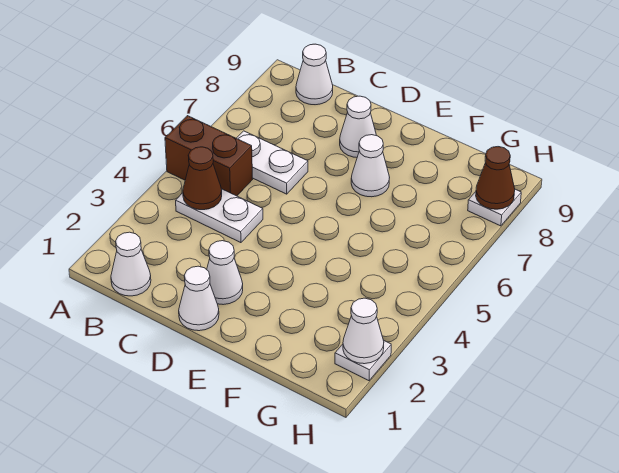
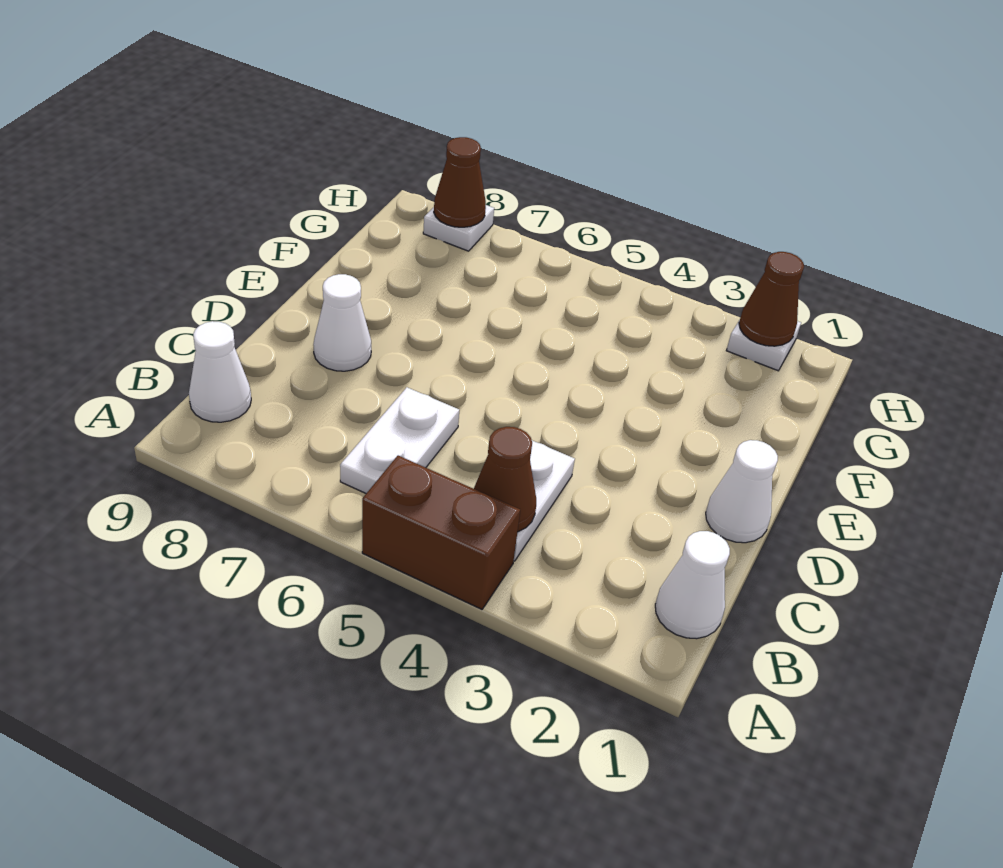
brown brick A5:B5 level 1 -> brown brick A4:A5 level 1
white cone D2 level 1 -> none
white cone E7 level 1 -> none
white cone H2 level 2 -> brown cone H2 level 2

